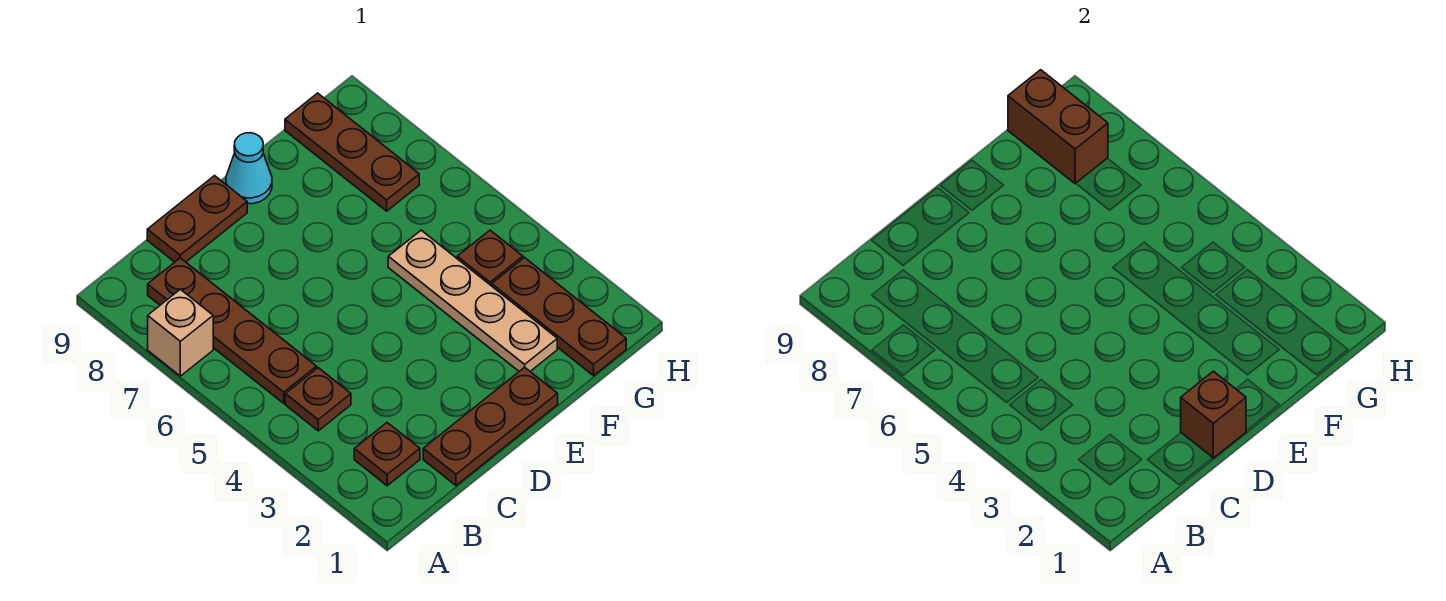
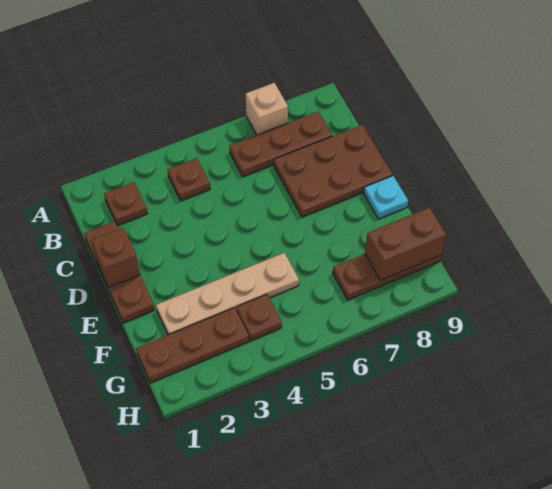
brown plate B5:B8 level 1 -> brown plate B6:B8 level 1
brown plate C9:D9 level 1 -> brown plate C7:D9 level 1
cyan cone E9 level 1 -> cyan plate E9 level 1

